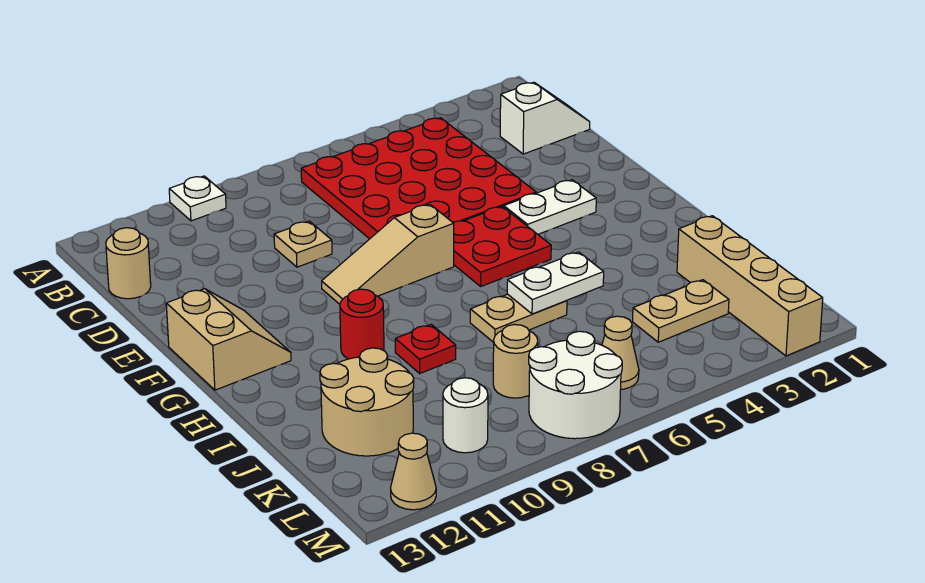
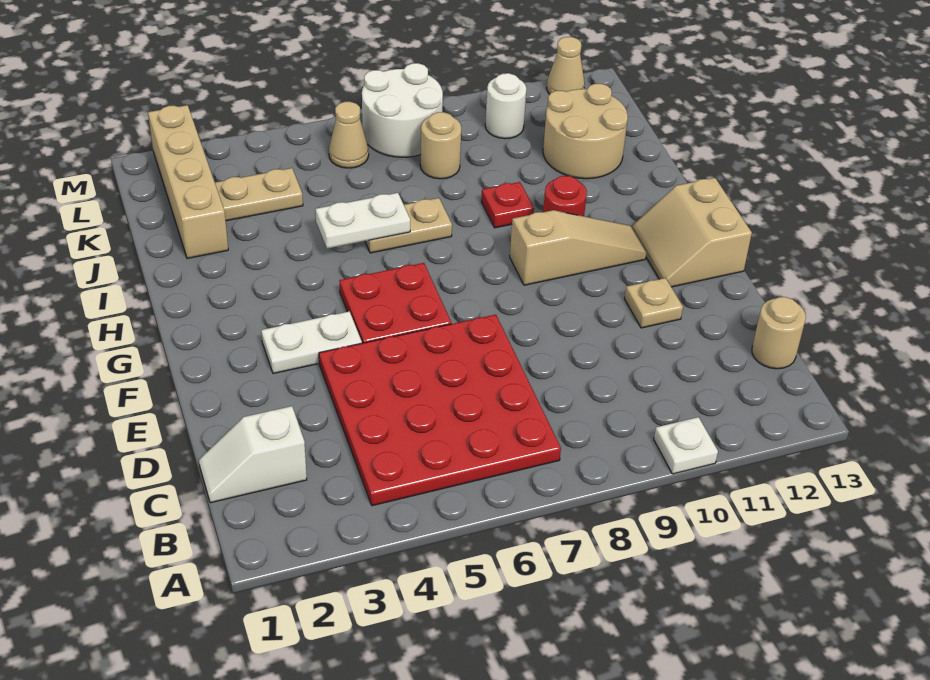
tan plate D9 level 1 -> tan plate E11 level 1
tan slope F7:F9 level 1 top 7 -> tan slope G9:G11 level 1 top 9

